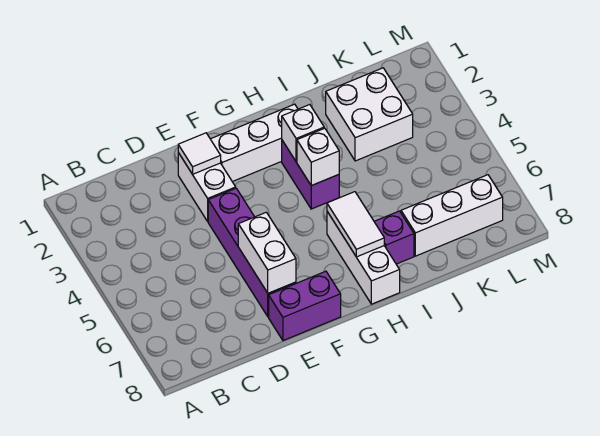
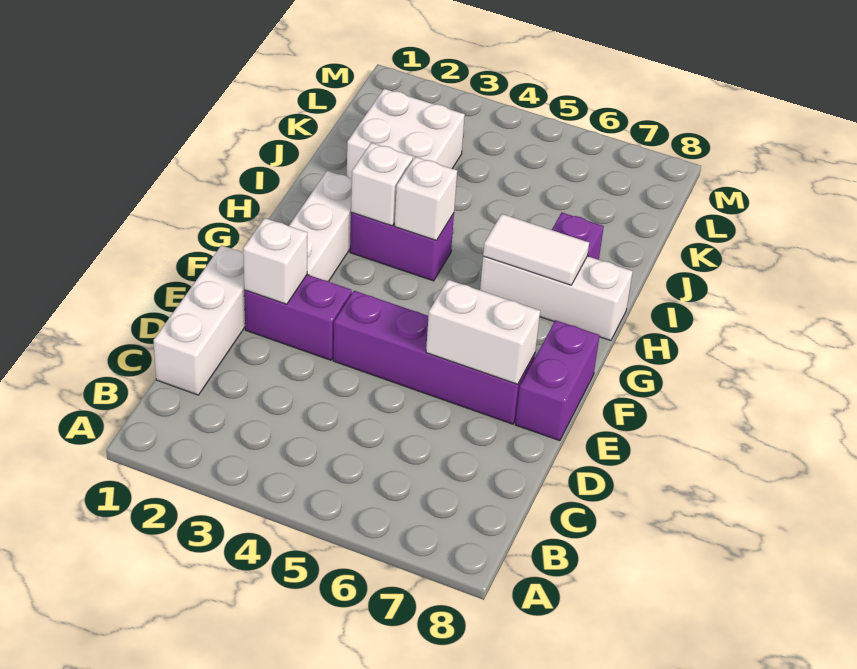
white brick E2:E3 level 1 -> purple brick E2:E3 level 1
white tile E2 level 2 -> white brick E2 level 2
white brick J7:L7 level 1 -> white brick C1:E1 level 1

